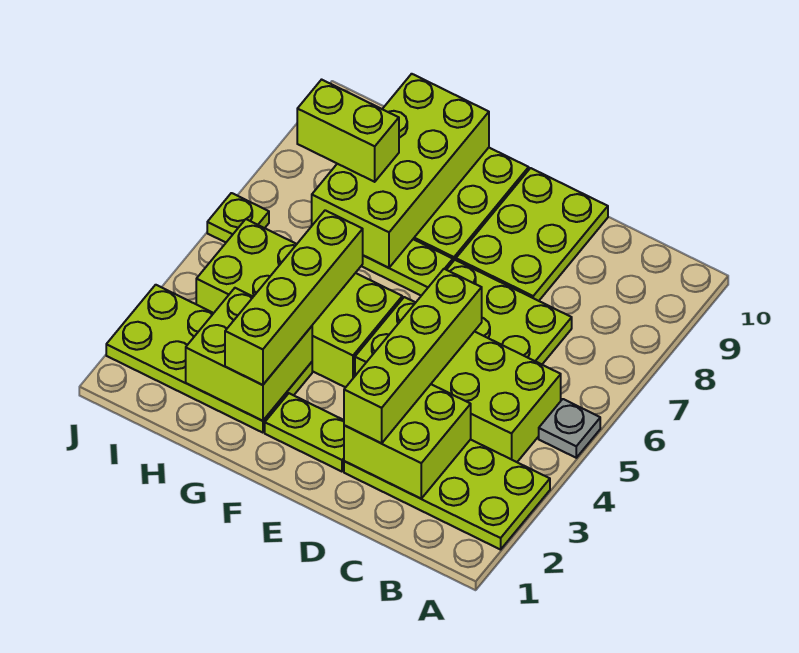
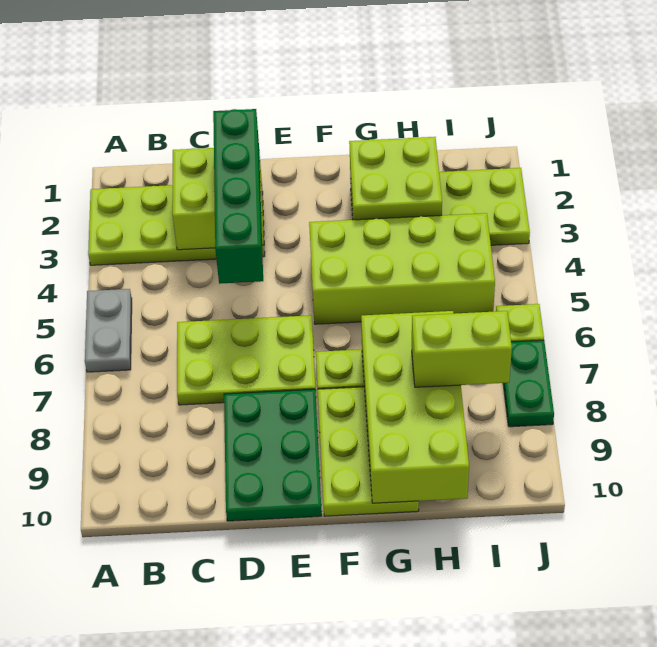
grey plate A5 level 1 -> grey plate A5:A6 level 1
lime brick B4:E5 level 1 -> none
lime brick D2:D5 level 3 -> green brick D2:D5 level 3
lime plate D8:E10 level 1 -> green plate D8:E10 level 1
lime plate E2:F2 level 1 -> none
lime brick G2:G5 level 3 -> none
none -> green plate J7:J8 level 1

